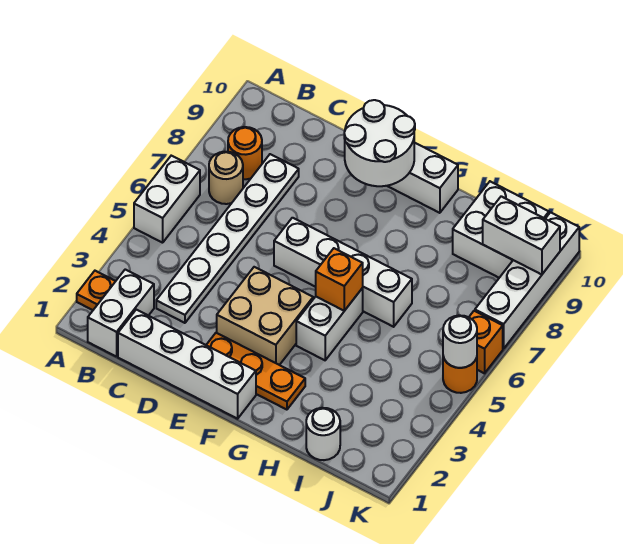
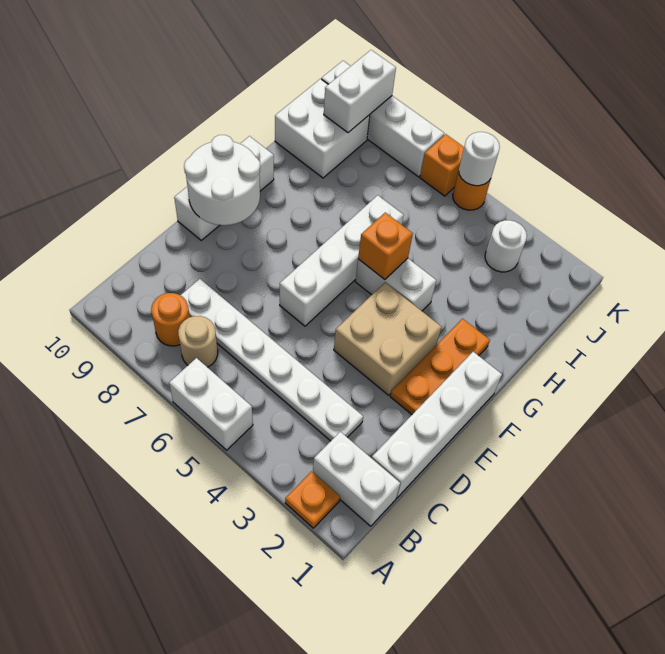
white round brick I1 level 1 -> white round brick J3 level 1

